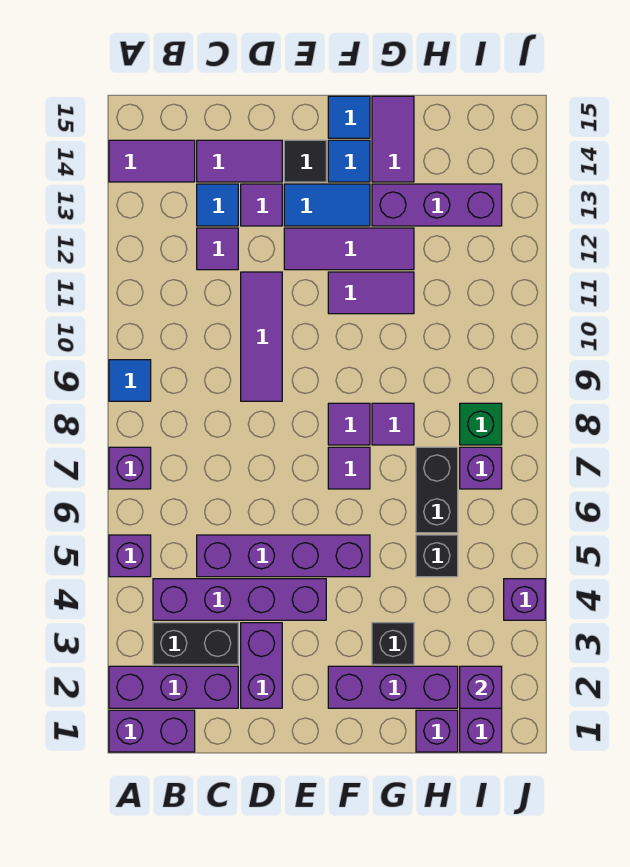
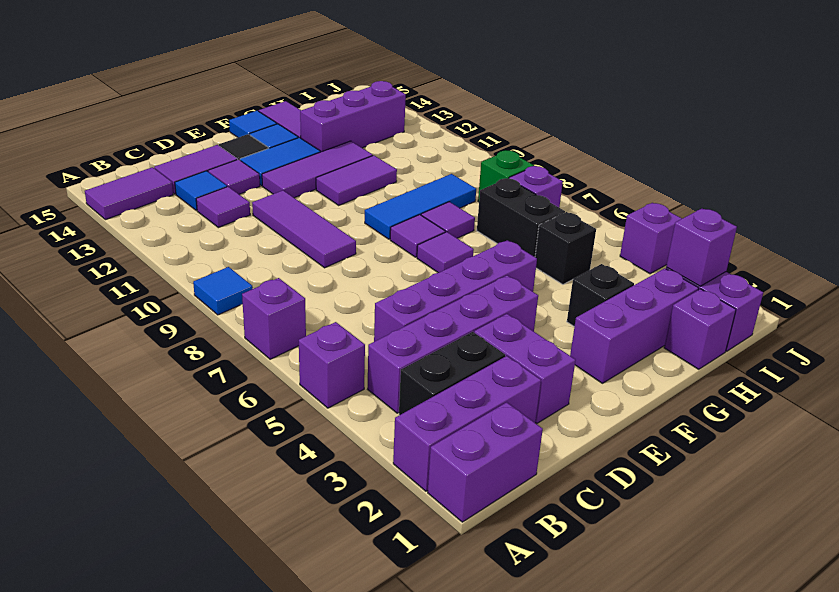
none -> blue tile F9:H9 level 1

